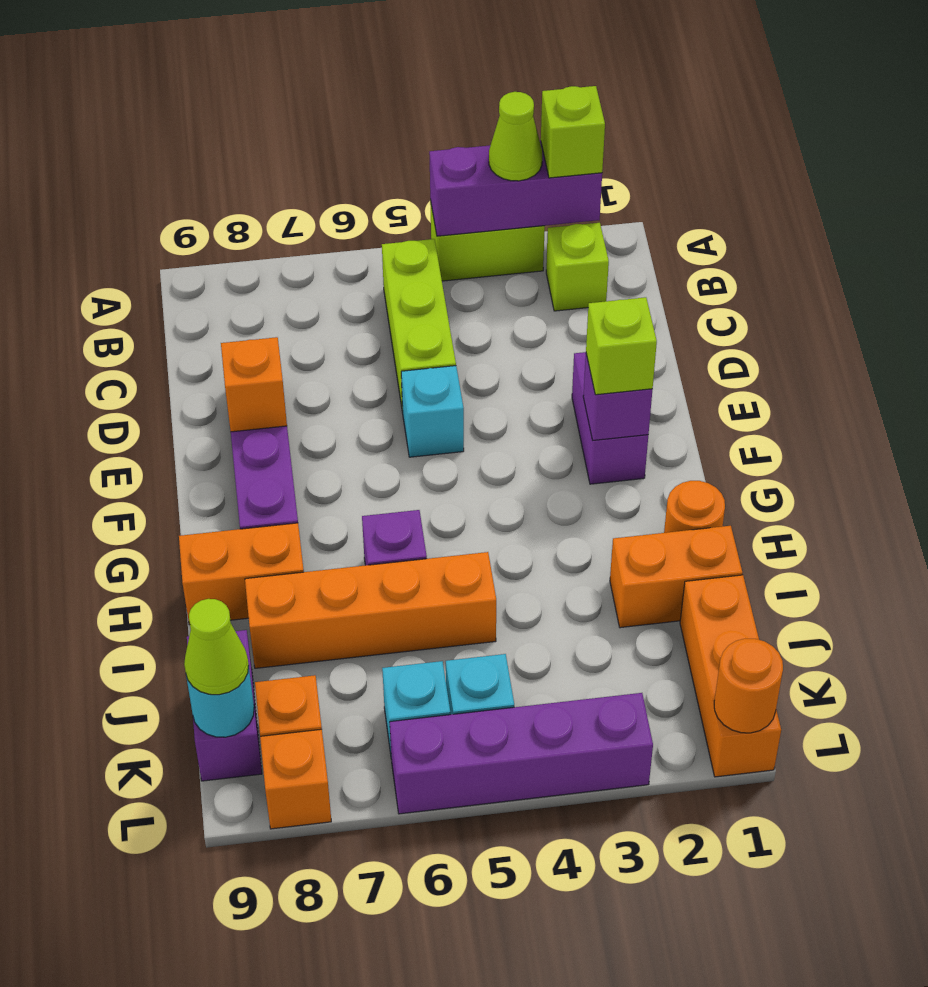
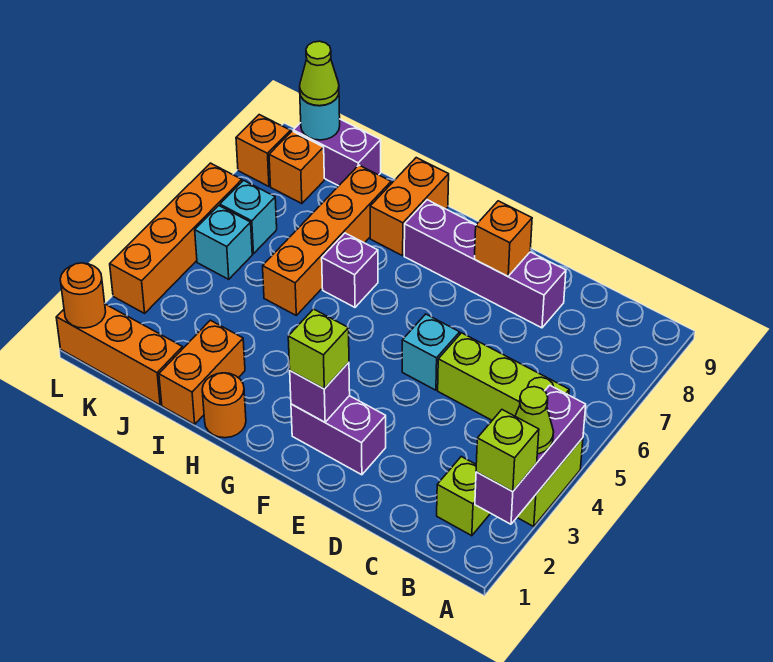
purple brick L3:L6 level 1 -> orange brick L3:L6 level 1

